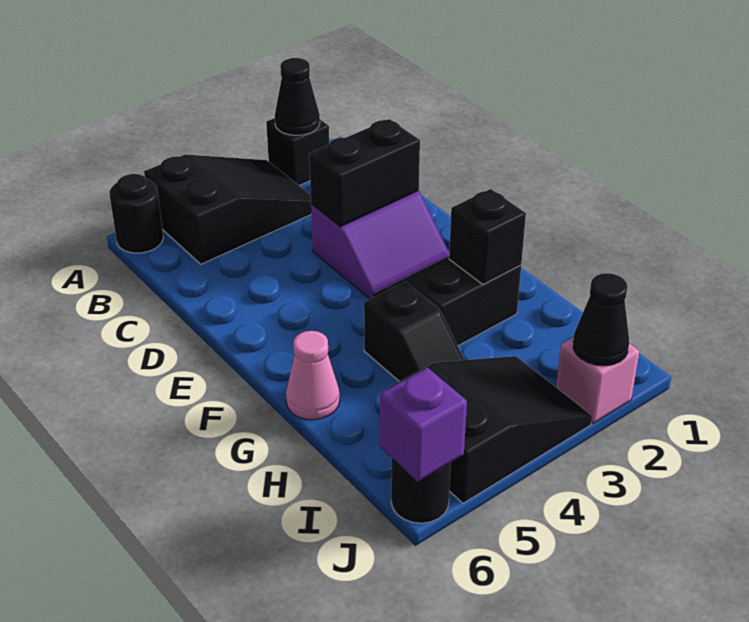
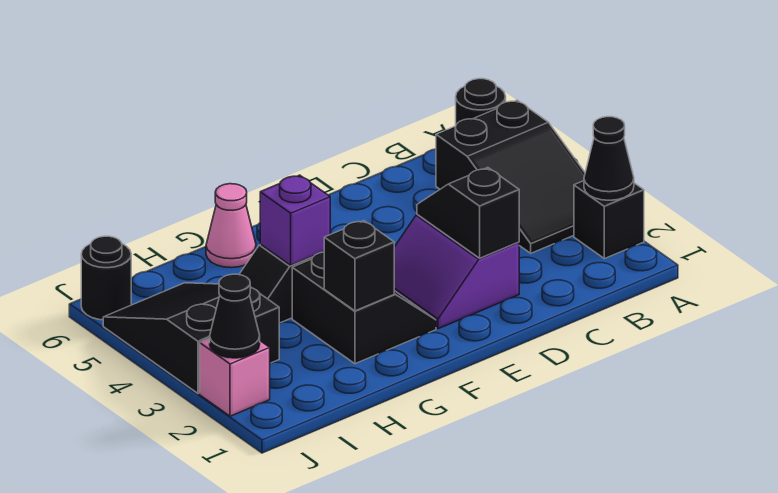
black brick D2:D3 level 2 -> black slope D2:D3 level 2 top 2
black slope I3:J5 level 1 top 5 -> black slope I3:J5 level 1 top 3
purple brick J6 level 2 -> purple brick G4 level 2

